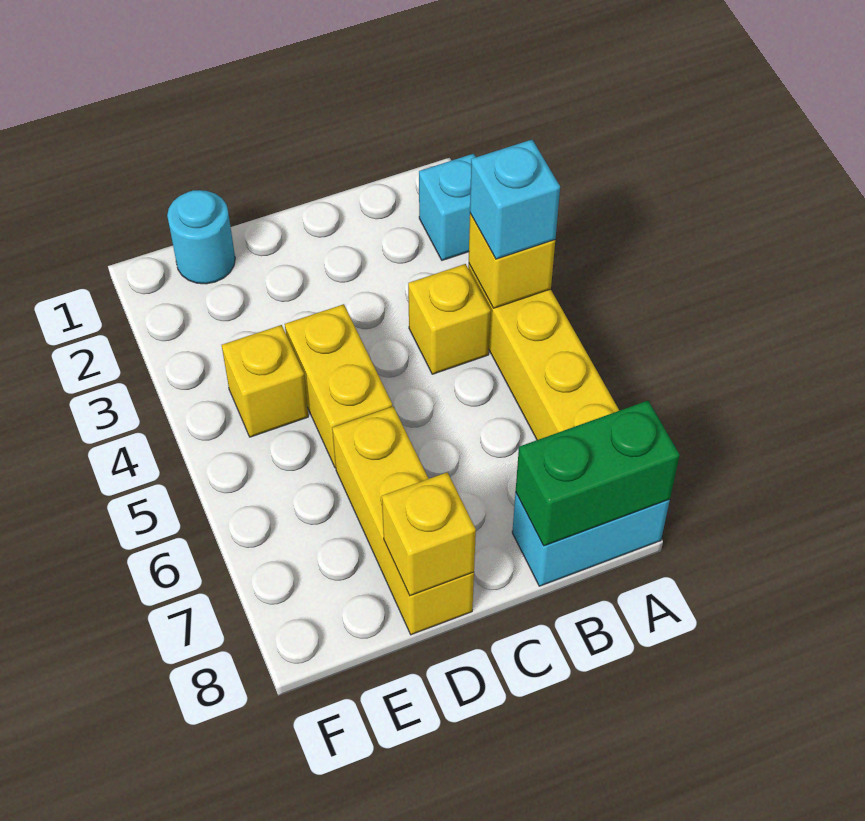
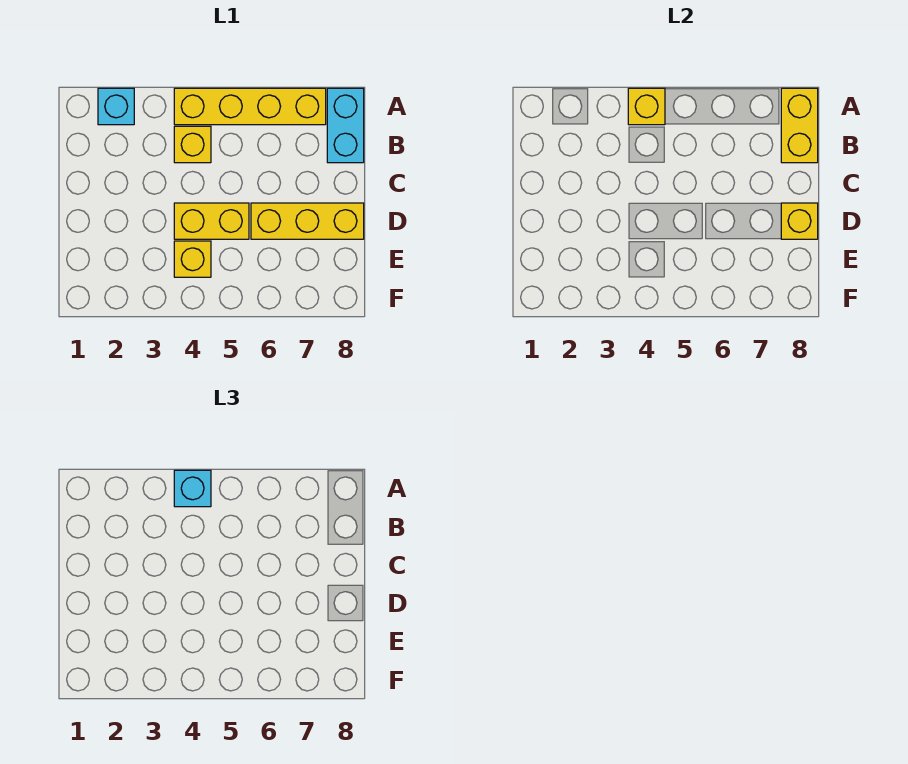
green brick A8:B8 level 2 -> yellow brick A8:B8 level 2
cyan round brick E1 level 1 -> none

